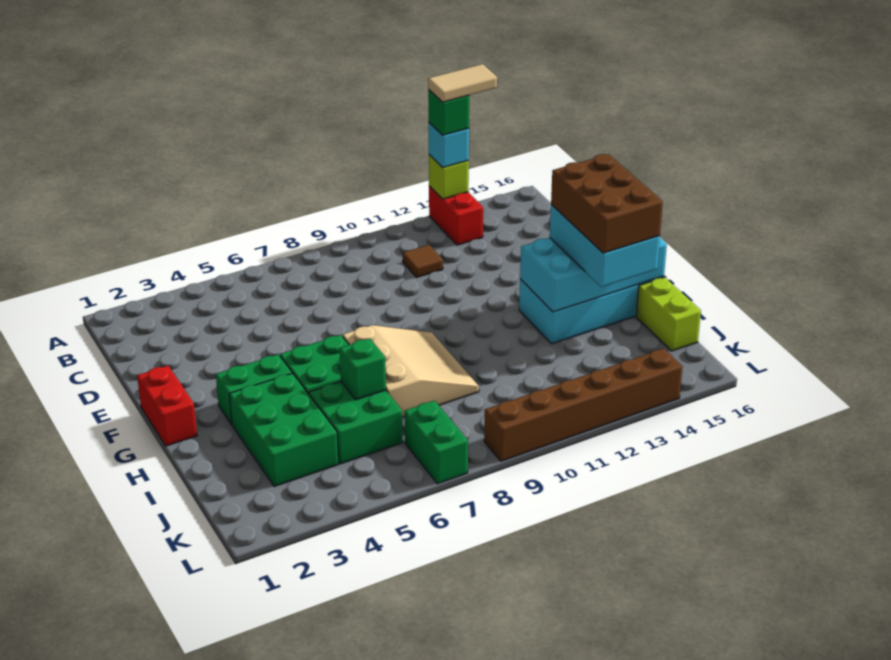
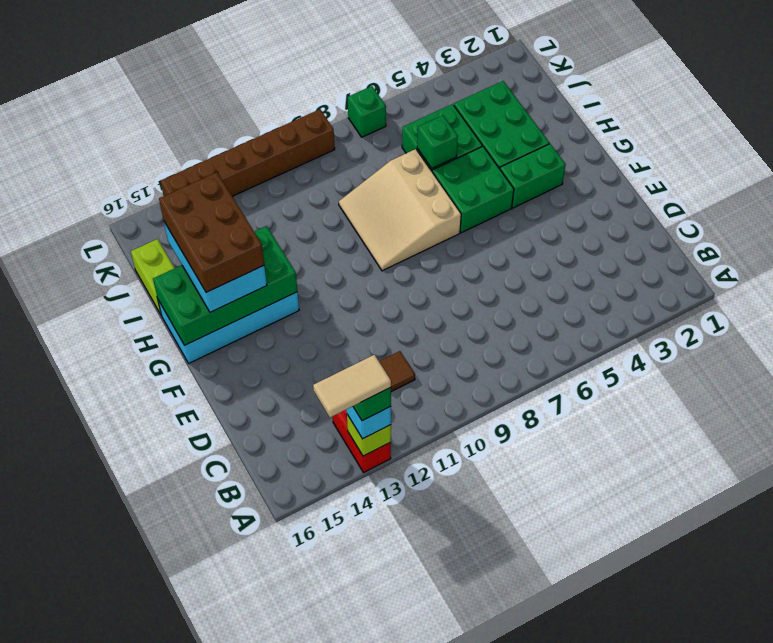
red brick F1:G1 level 1 -> none
cyan brick G13:H16 level 2 -> green brick G13:H16 level 2
green brick K7:L7 level 1 -> green brick L7 level 1

